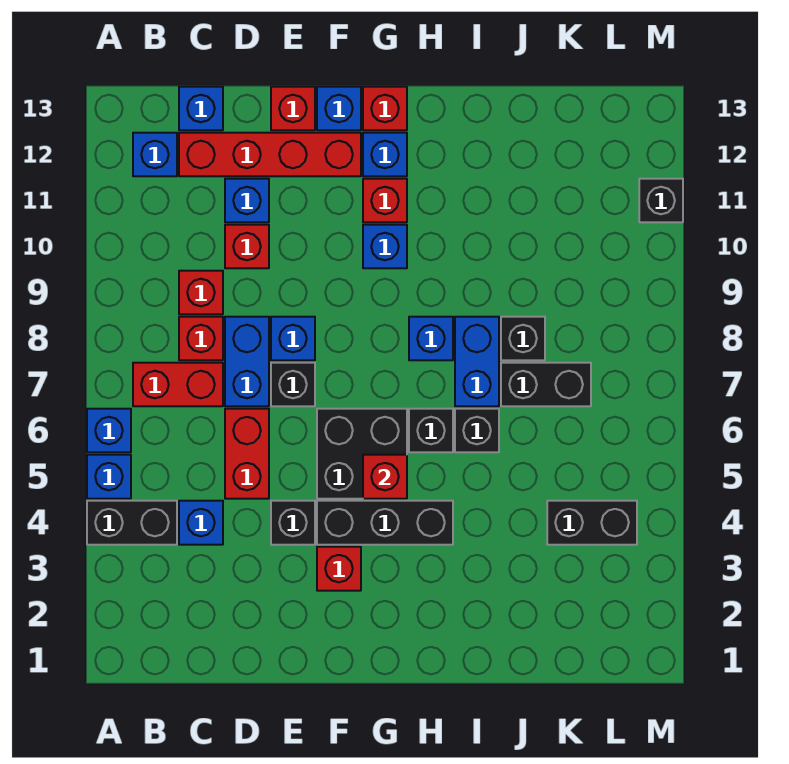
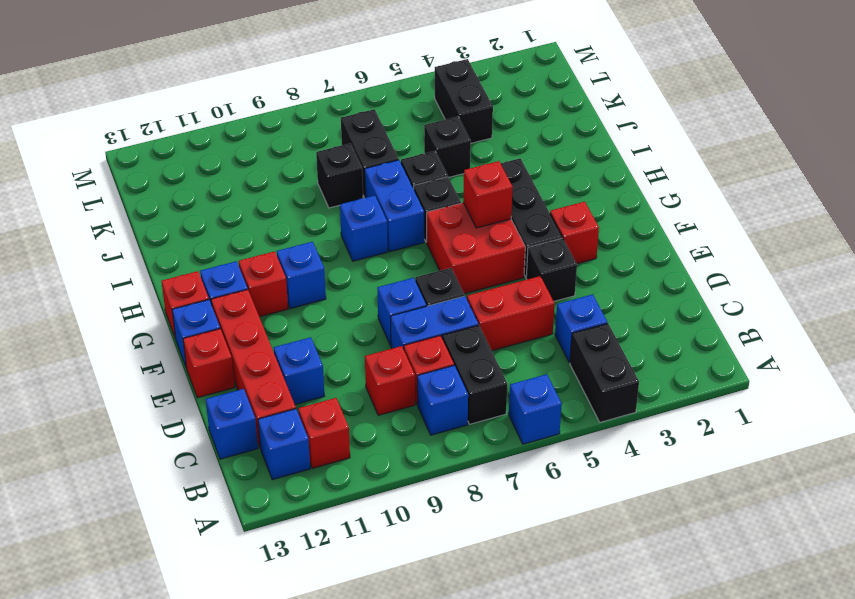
blue brick A5 level 1 -> blue brick B8 level 1
red brick B7:C7 level 1 -> black brick B7:C7 level 1
red brick D10 level 1 -> red brick B11 level 1
black brick F5:G6 level 1 -> red brick F5:G6 level 1
blue brick I7:I8 level 1 -> blue brick H7:I7 level 1
black brick M11 level 1 -> black brick J5 level 1

